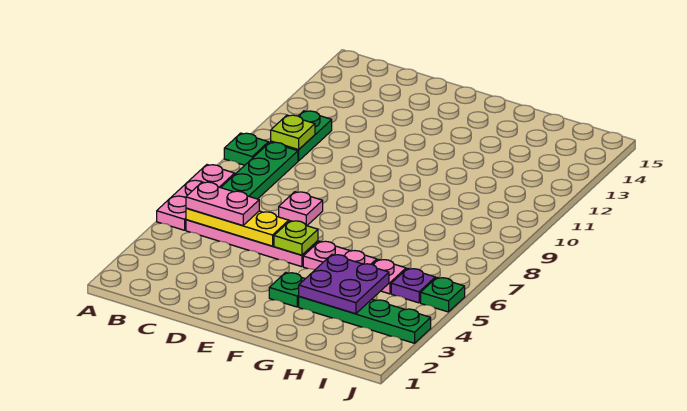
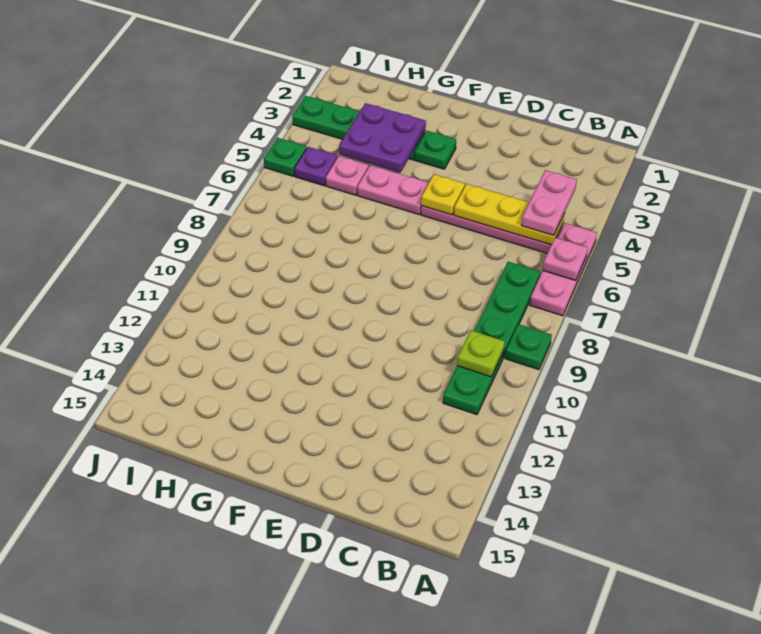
pink plate B5:C5 level 3 -> pink plate B4:B5 level 3
pink plate D7 level 1 -> pink plate A6 level 2
lime plate E5 level 2 -> yellow plate E5 level 2

